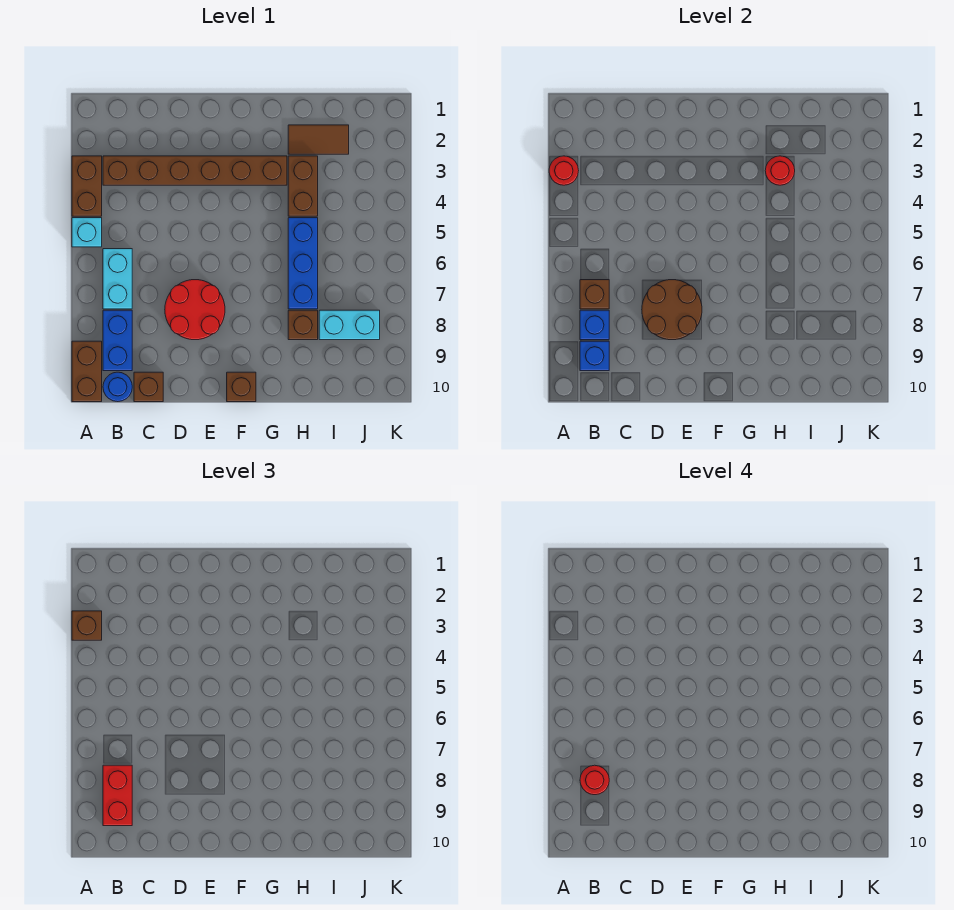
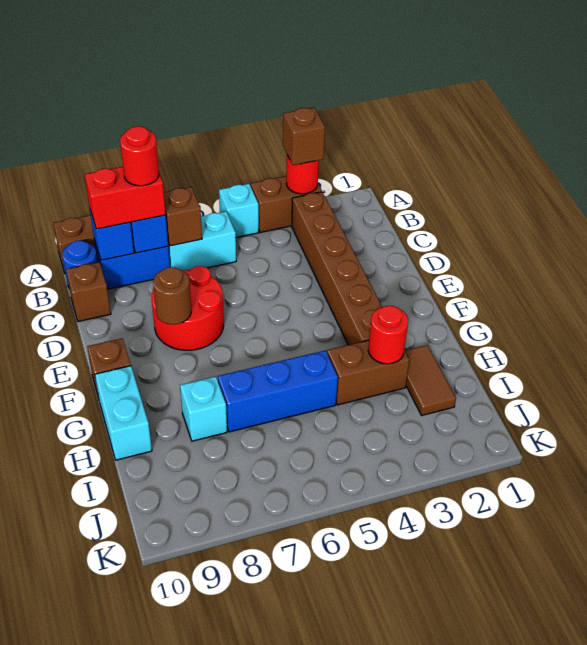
brown round brick D7:E8 level 2 -> brown round brick E8 level 2
brown brick H8 level 1 -> cyan brick H8 level 1
cyan brick I8:J8 level 1 -> cyan brick G10:H10 level 1

